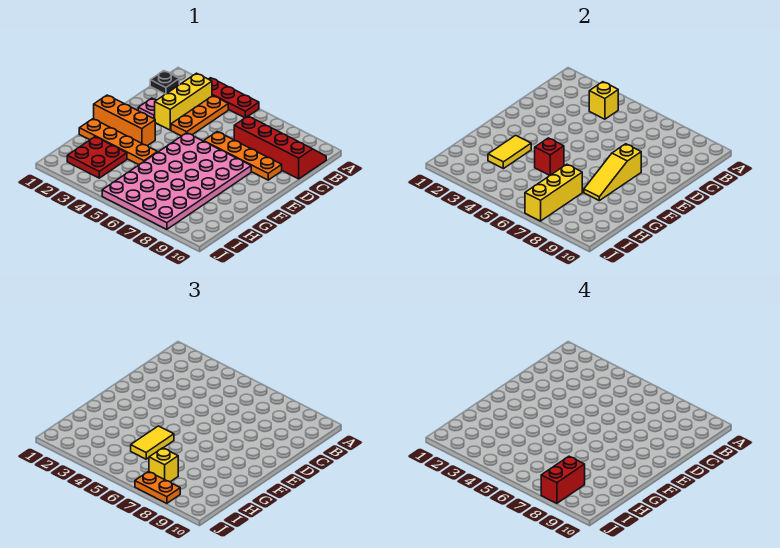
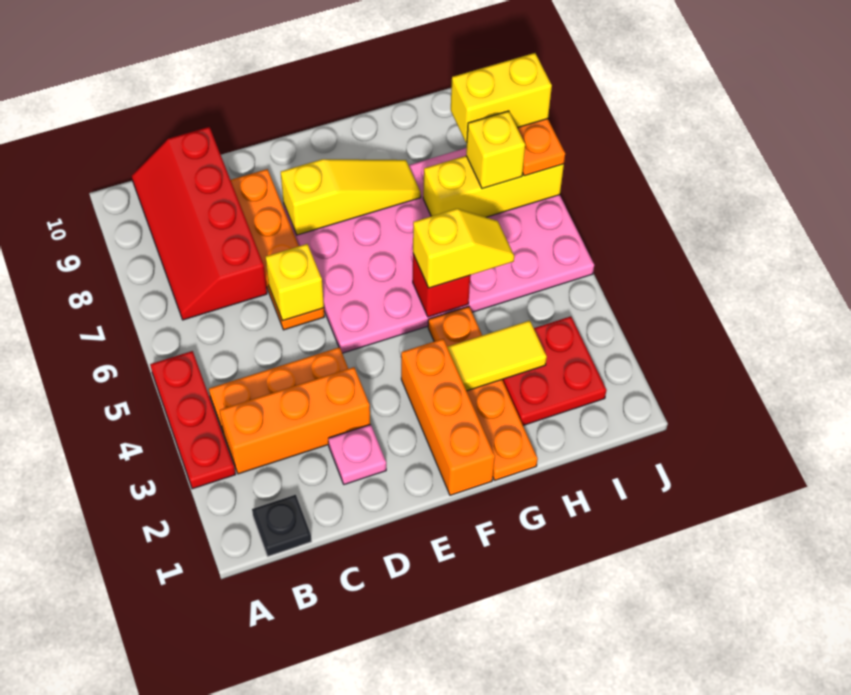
yellow brick B3:D3 level 1 -> orange brick B3:D3 level 1
yellow brick B4 level 2 -> yellow brick D6 level 2
yellow tile G5:H5 level 3 -> yellow slope G5:H5 level 3 top G
red brick I8:J8 level 4 -> yellow brick I8:J8 level 4

